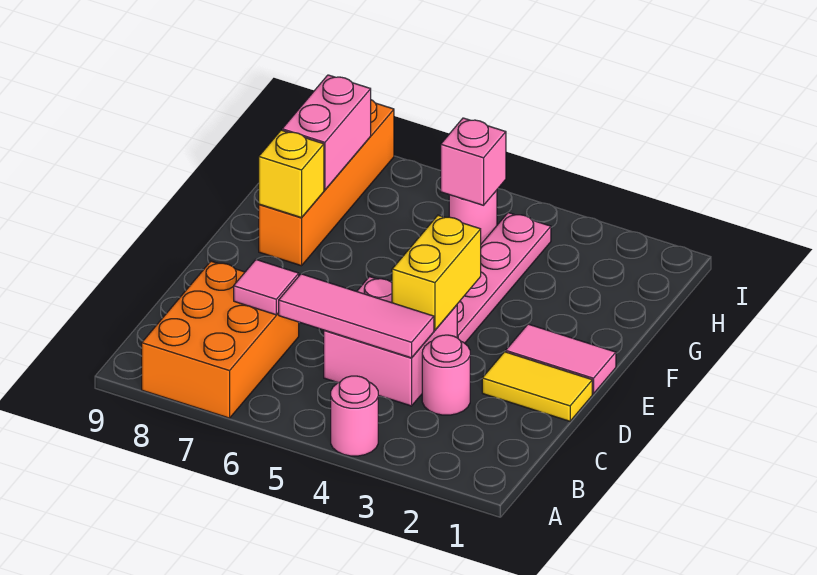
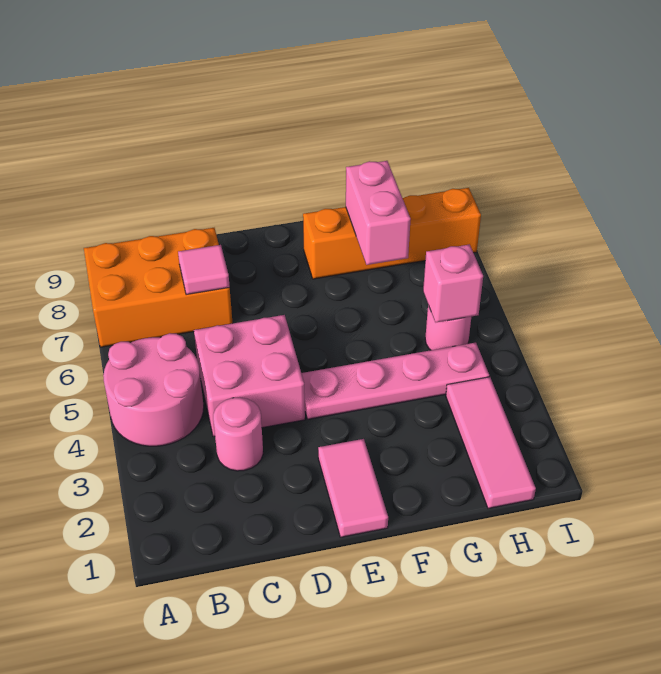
pink round brick A4 level 1 -> pink round brick A4:B5 level 1
pink tile C4:C6 level 2 -> pink tile H1:H3 level 1
yellow tile D1:D2 level 1 -> none
yellow brick D4:E4 level 2 -> none
yellow brick F8 level 2 -> none
pink brick G8:H8 level 2 -> pink brick G7:G8 level 2

